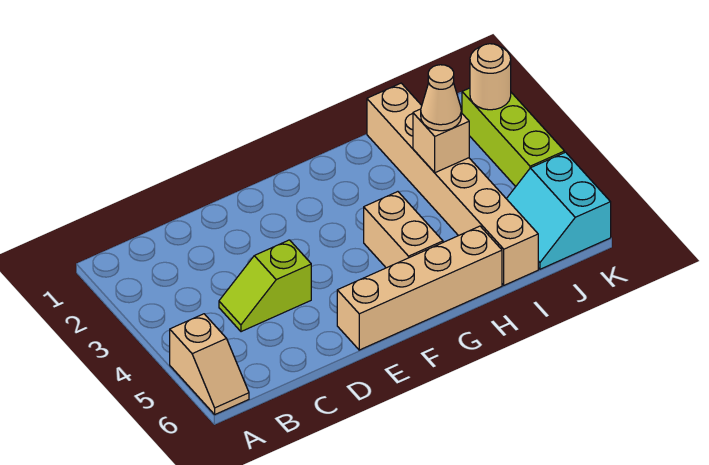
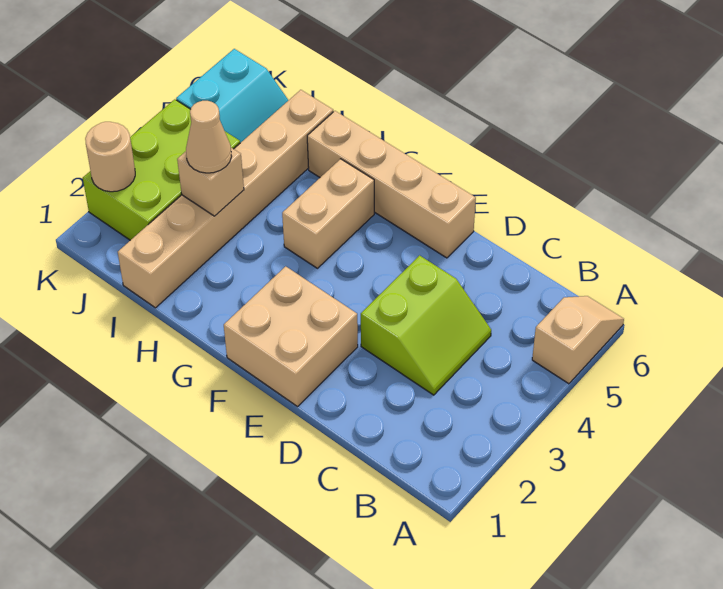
lime slope C4:D4 level 1 top D -> lime slope C3:D4 level 1 top D
none -> tan brick E1:F2 level 1
lime brick K2:K4 level 1 -> lime brick J2:K4 level 1

